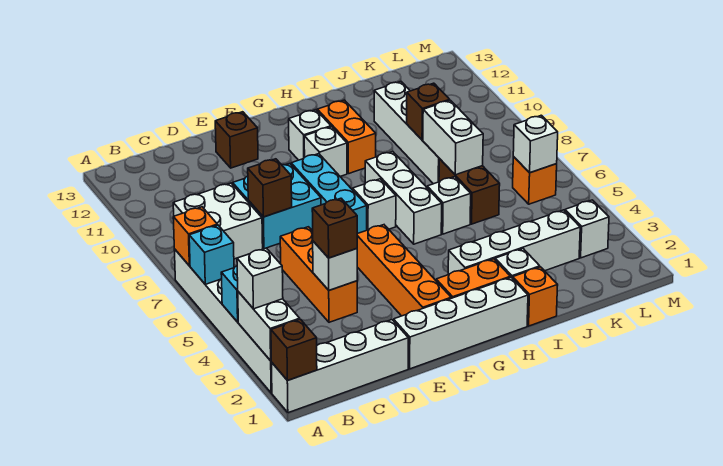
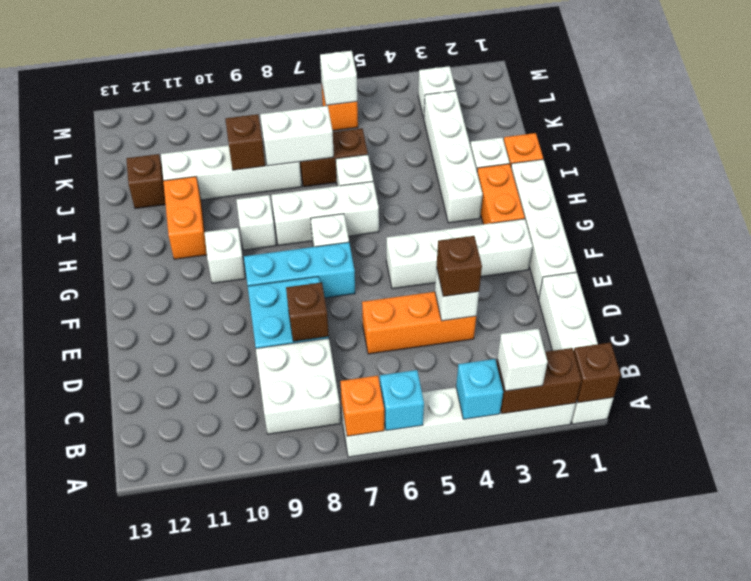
white brick A2:A3 level 2 -> brown brick A2:A3 level 2
brown brick E12 level 1 -> brown brick J12 level 1
orange brick F2:F5 level 1 -> white brick F2:F5 level 1
white brick G11 level 1 -> white brick H9 level 1
orange brick H10:H11 level 1 -> orange brick H11:I11 level 1

